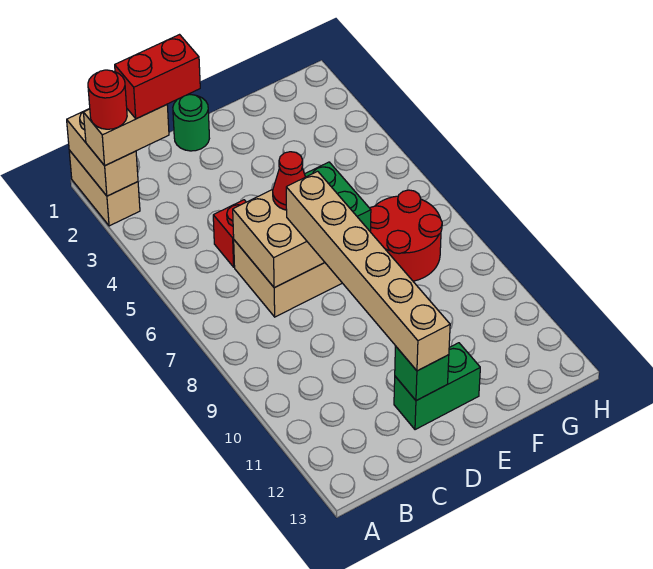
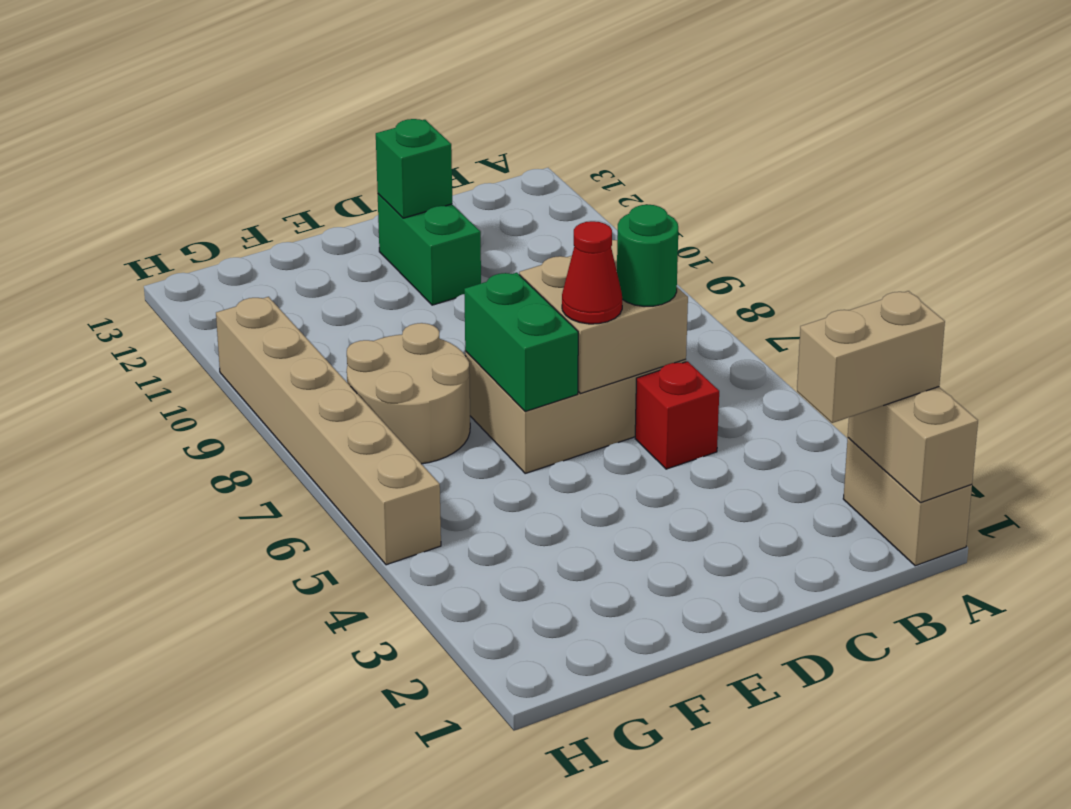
red round brick A2 level 4 -> none
red brick B2:C2 level 4 -> none
green round brick D1 level 1 -> green round brick C6 level 3
tan brick D7:D12 level 3 -> tan brick H5:H10 level 1
green brick D12:E12 level 1 -> green brick D11:D12 level 1
red round brick F7:G8 level 1 -> tan round brick F7:G8 level 1

